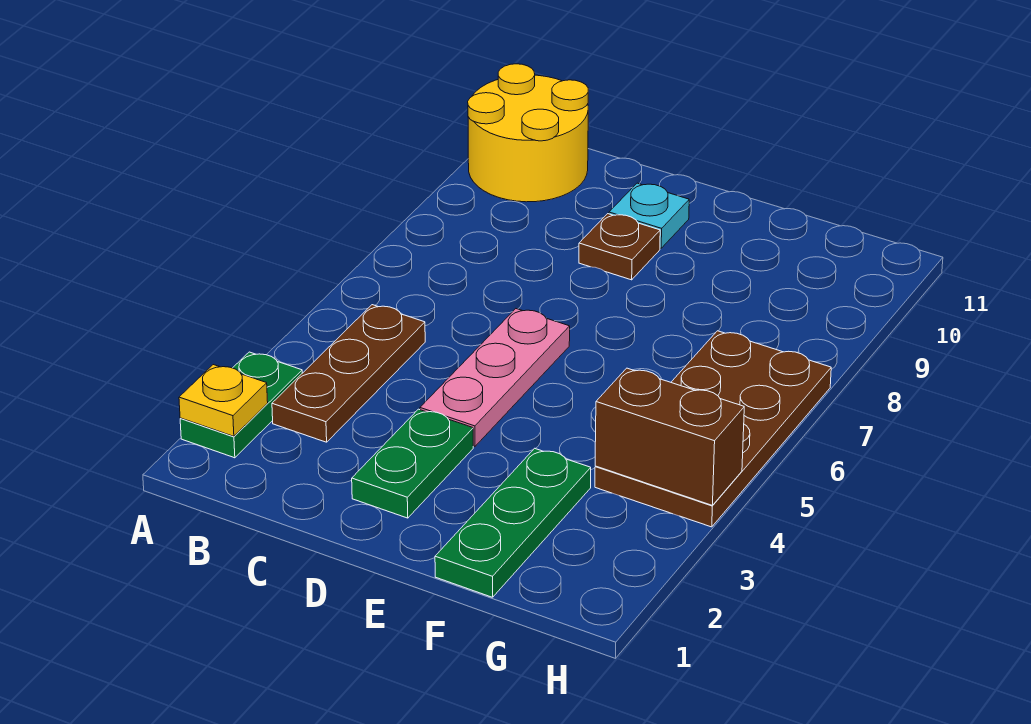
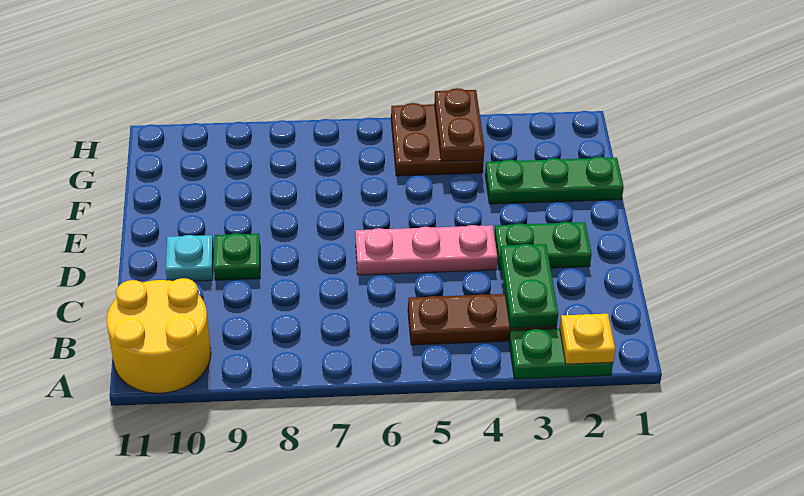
none -> green plate B3:C3 level 2
brown plate D9 level 1 -> green plate D9 level 1
brown plate G4:H7 level 1 -> brown plate G4:H5 level 1
brown brick G4:H4 level 2 -> brown plate G4:H4 level 2

